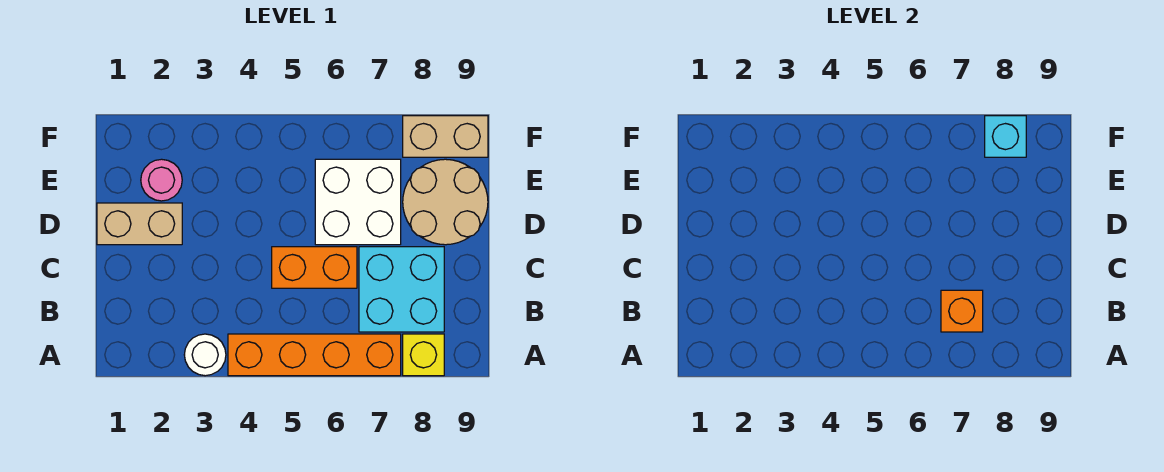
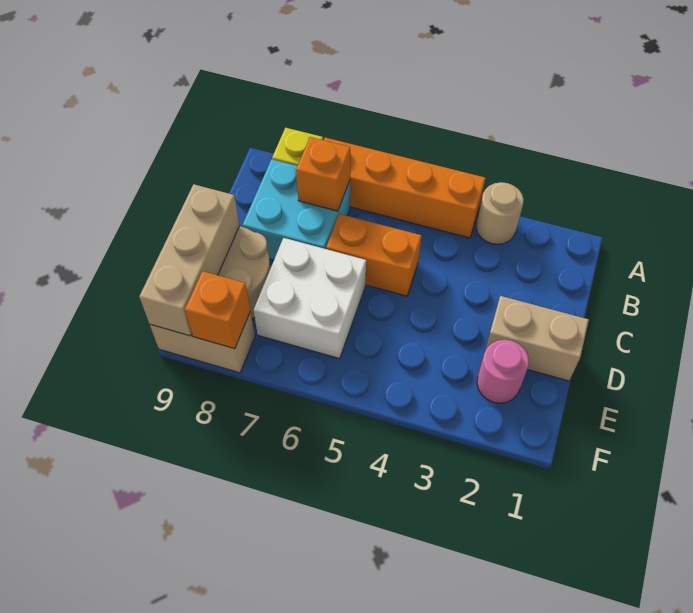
white round brick A3 level 1 -> tan round brick A3 level 1
none -> tan brick D9:F9 level 2
cyan brick F8 level 2 -> orange brick F8 level 2

